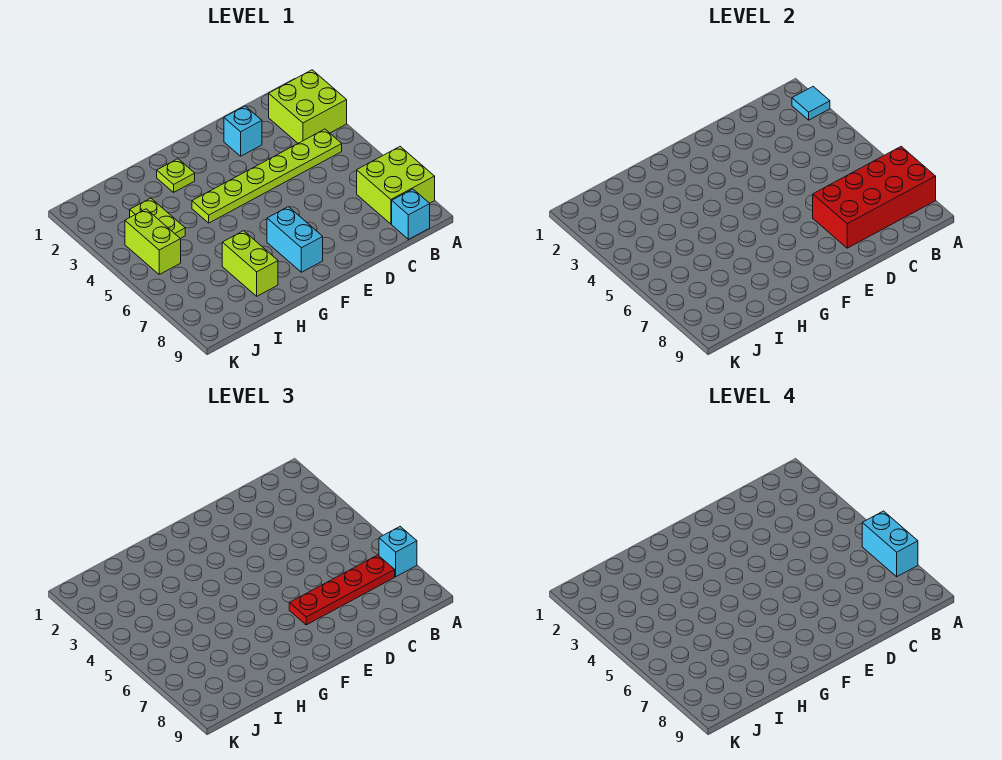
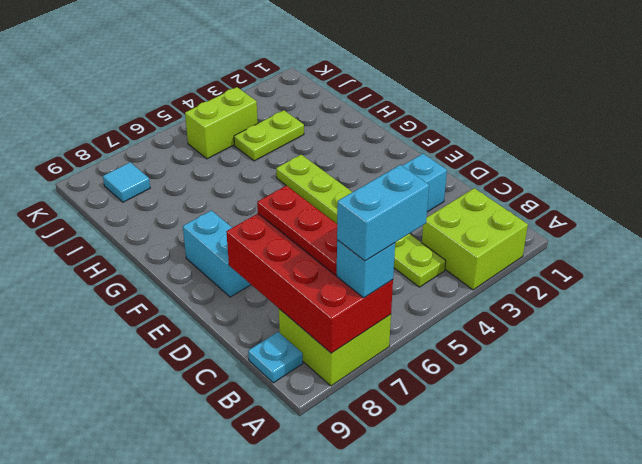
cyan tile A2 level 2 -> cyan tile J8 level 1
red plate B7:E7 level 3 -> red plate B7:D7 level 3
cyan brick B9 level 1 -> cyan plate B9 level 1
cyan brick F7:F8 level 1 -> cyan brick E8:F8 level 1
lime plate G2 level 1 -> none
lime brick H7:H8 level 1 -> none

